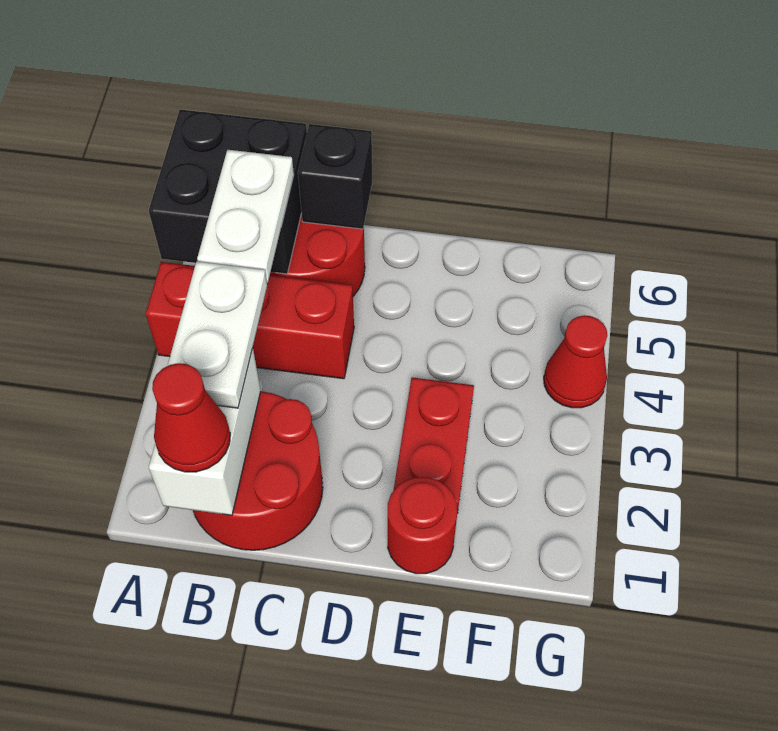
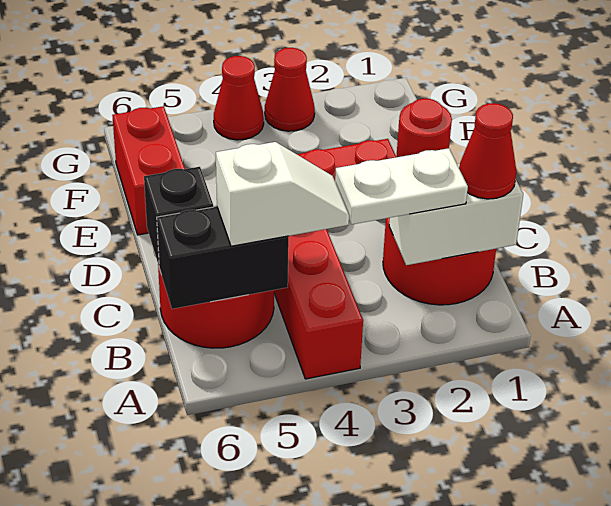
black brick A5:B6 level 2 -> black brick B5:B6 level 2
white plate B4:B5 level 3 -> white slope B4:B5 level 3 top 5
none -> red brick E6:F6 level 1
none -> red cone G3 level 1

